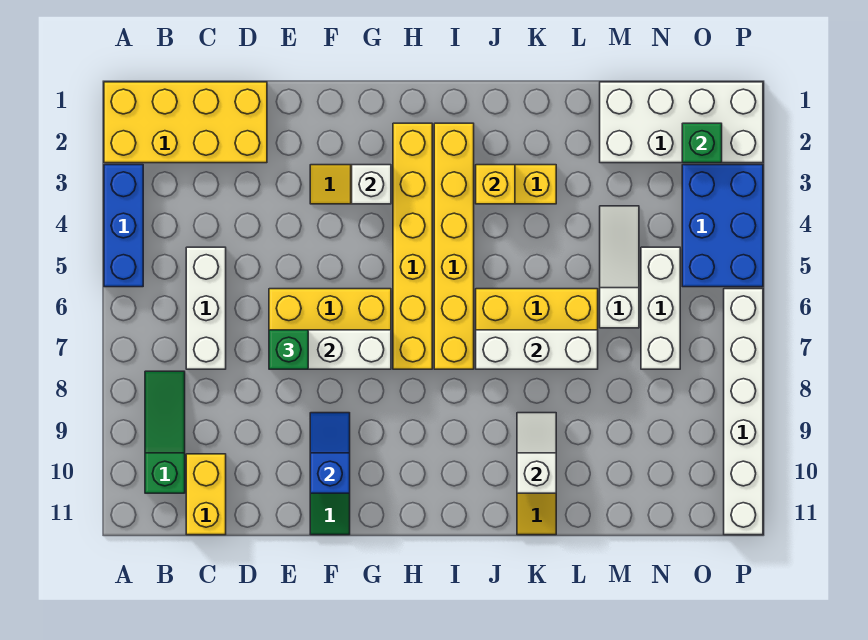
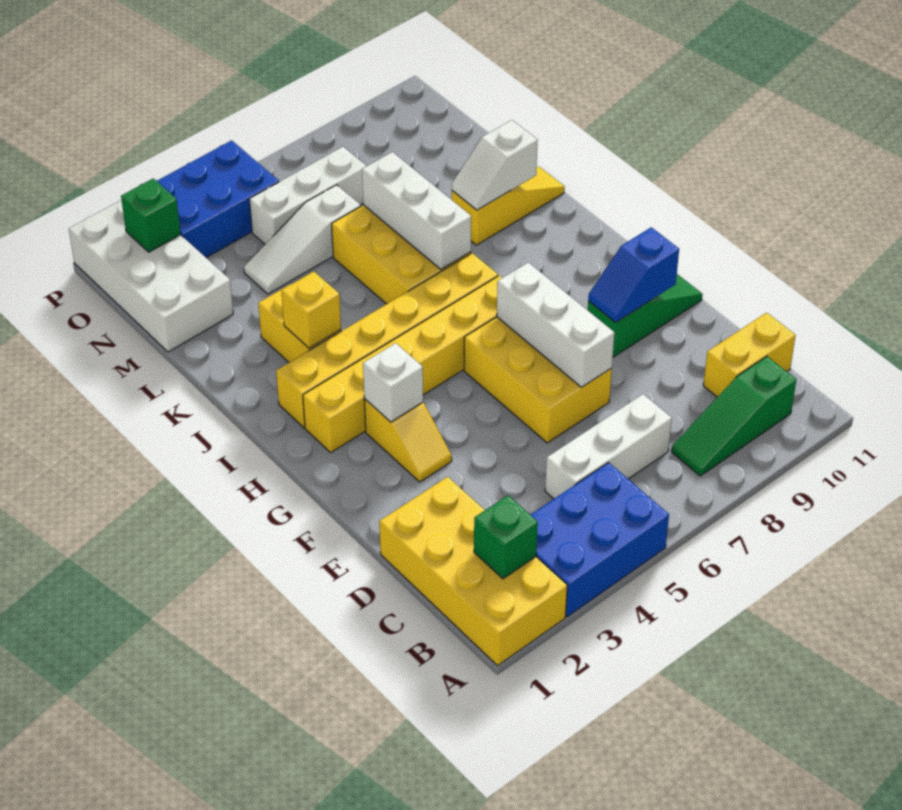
blue brick A3:A5 level 1 -> blue brick A3:B5 level 1
green brick E7 level 3 -> green brick B2 level 2
white brick P6:P11 level 1 -> none

